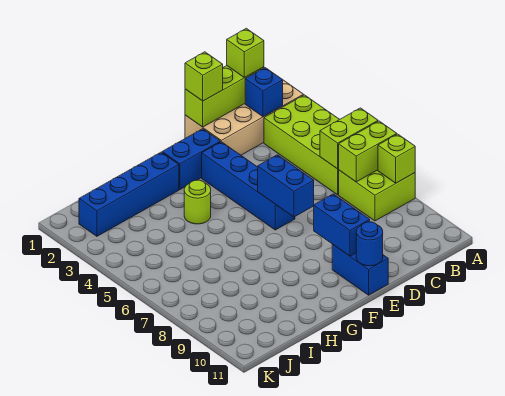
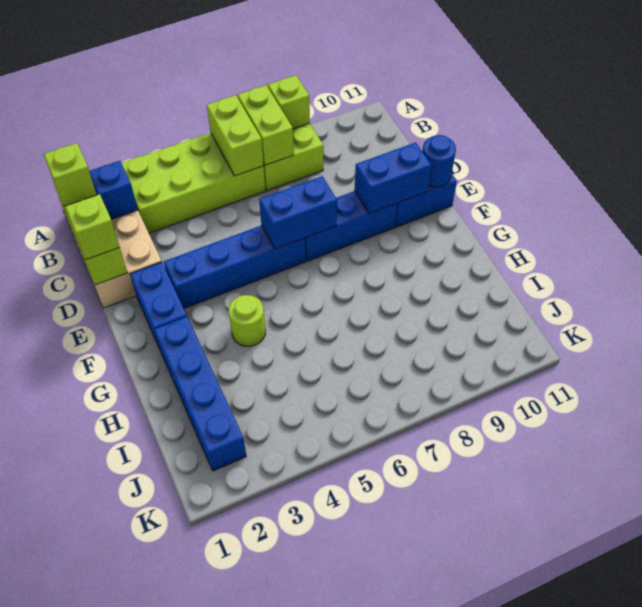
none -> blue brick E7:E9 level 1

